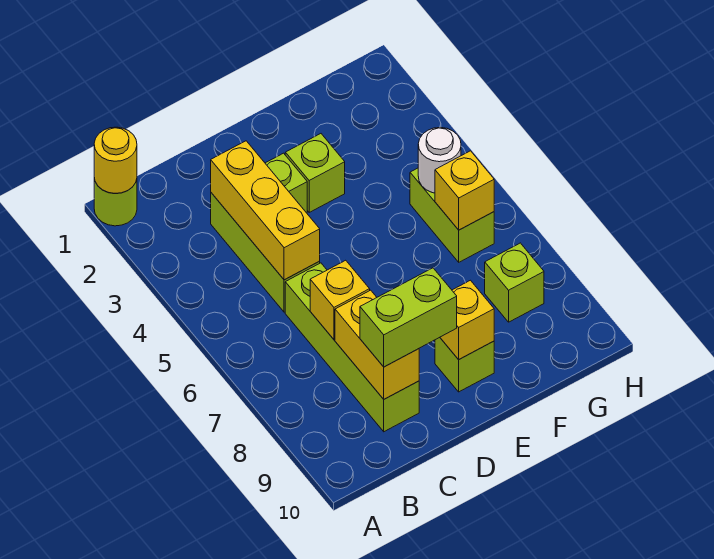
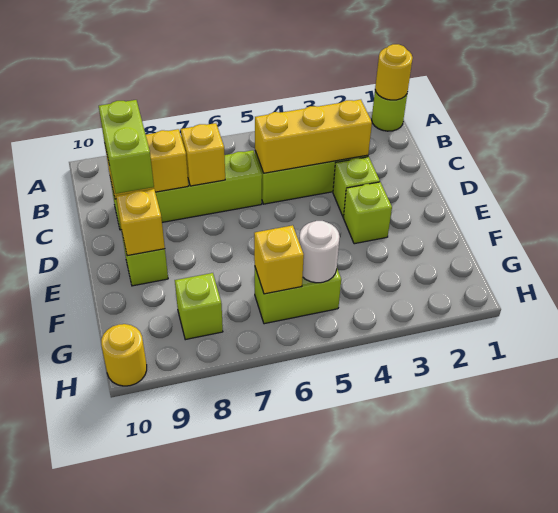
none -> yellow round brick H10 level 1

